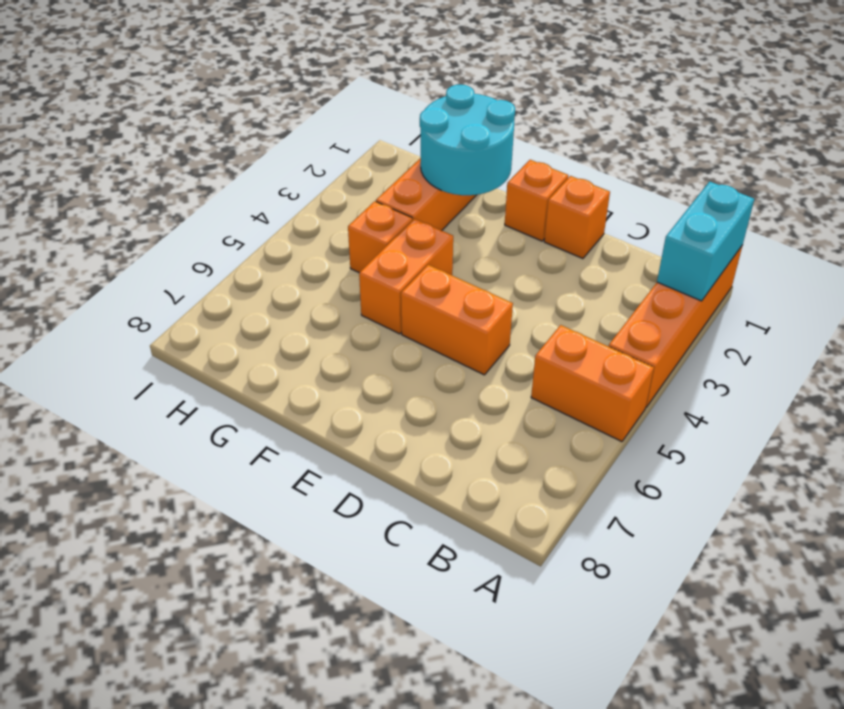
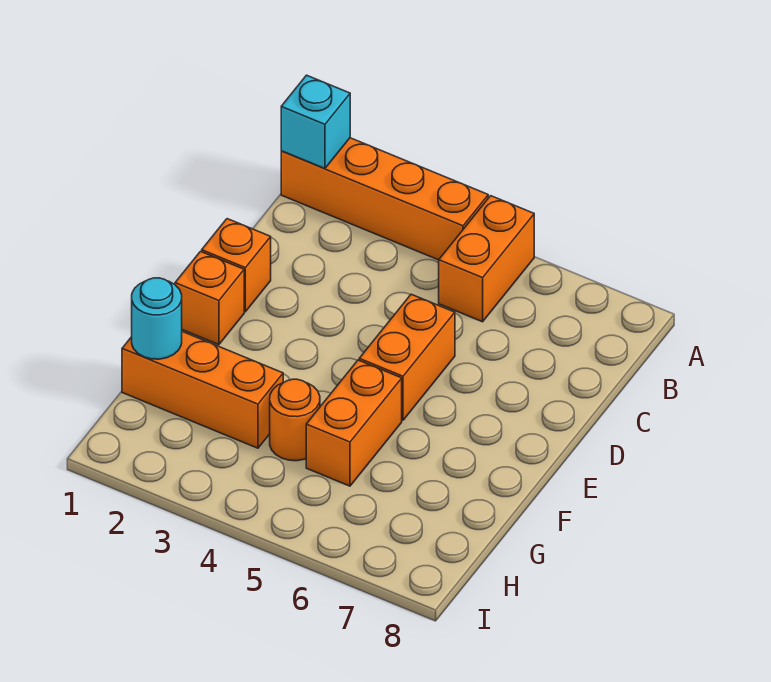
cyan brick A1:A2 level 2 -> cyan brick A1 level 2
cyan round brick F1:G2 level 2 -> cyan round brick G1 level 2
orange brick F4:F5 level 1 -> orange brick F5:G5 level 1
orange brick G4 level 1 -> orange round brick G4 level 1

